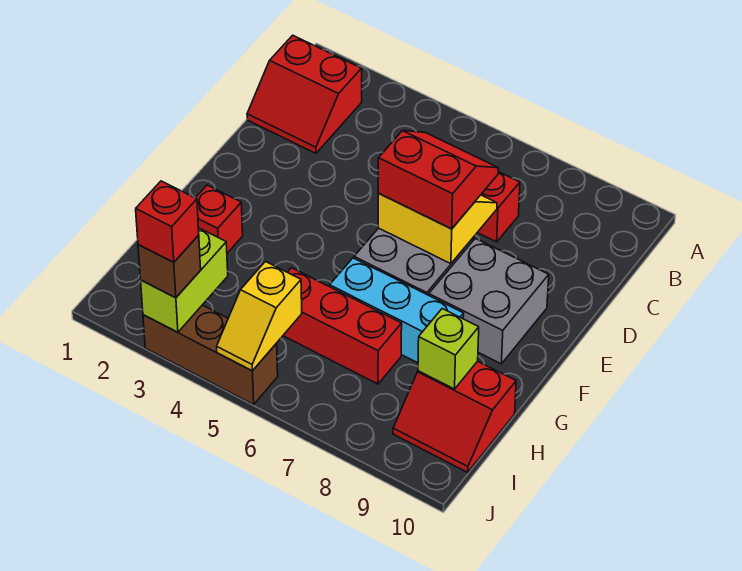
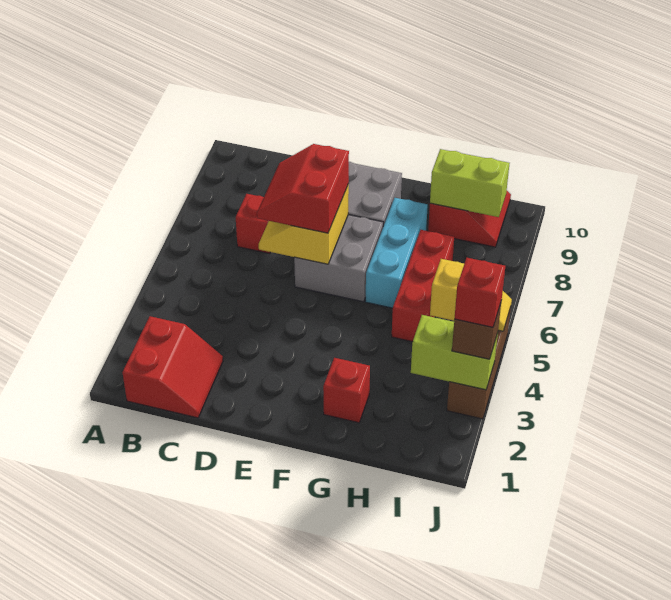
lime brick H9 level 2 -> lime brick H9:I9 level 2

